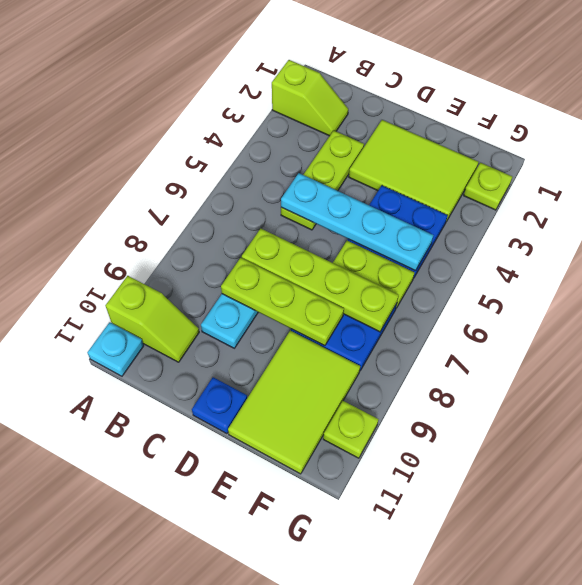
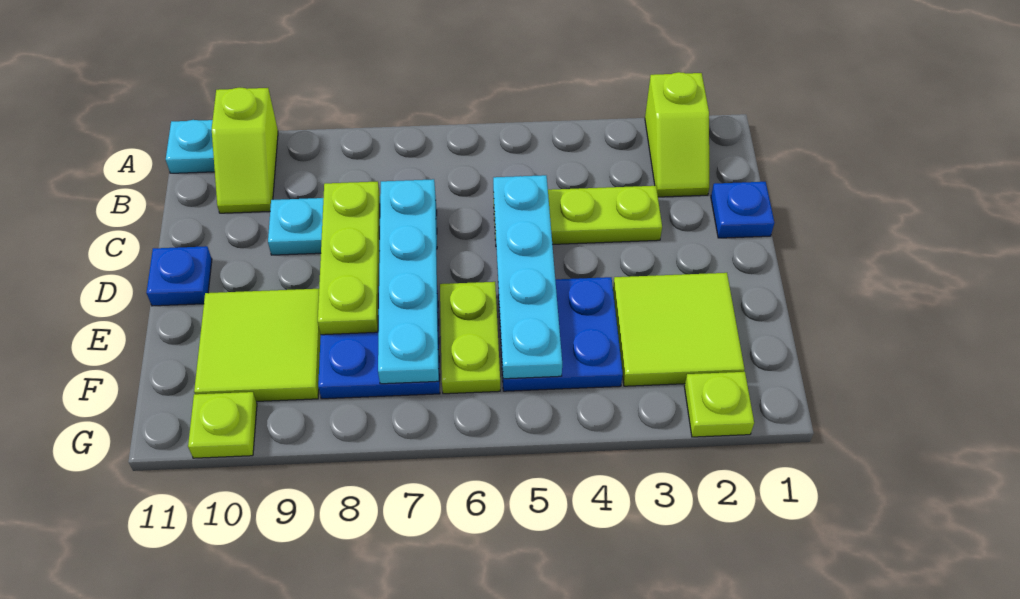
none -> blue plate C1 level 1
lime plate C7:F7 level 2 -> cyan plate C7:F7 level 2
lime tile D2:F3 level 1 -> lime tile E2:F3 level 1
lime tile E9:F11 level 1 -> lime tile E9:F10 level 1

